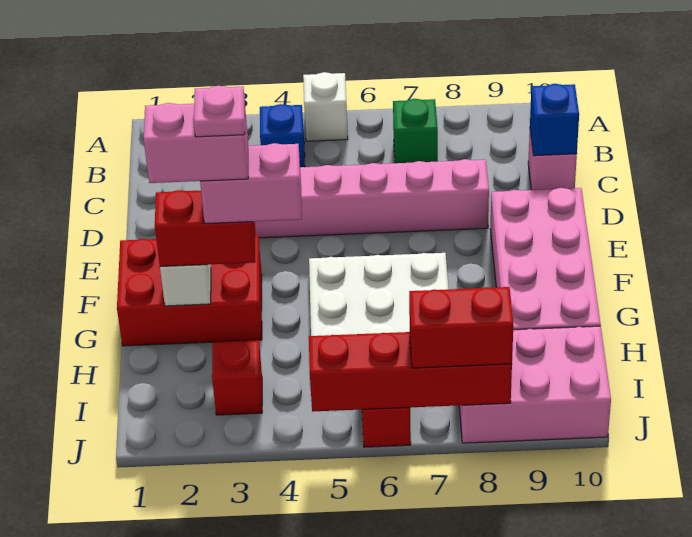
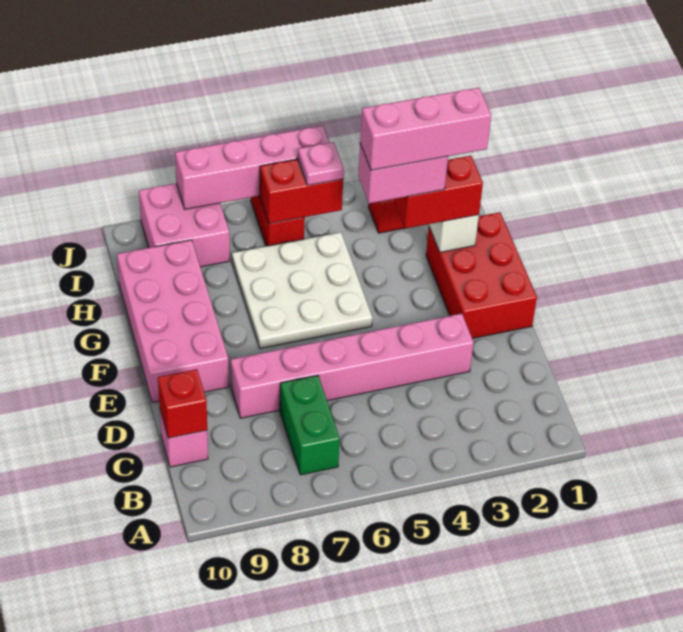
white brick A5 level 1 -> none
blue brick B4 level 1 -> none
green brick B7 level 1 -> green brick B7:C7 level 1
blue brick C10 level 2 -> red brick C10 level 2
red brick F1:G3 level 1 -> red brick E1:G2 level 1
pink brick G2:G3 level 5 -> pink brick G2:G4 level 5
pink plate G3 level 6 -> pink plate I5 level 3
pink brick I8:J10 level 1 -> pink brick I8:J9 level 1
red brick J5:J8 level 2 -> pink brick J5:J8 level 2
red brick J7:J8 level 3 -> red brick I5:I6 level 2

